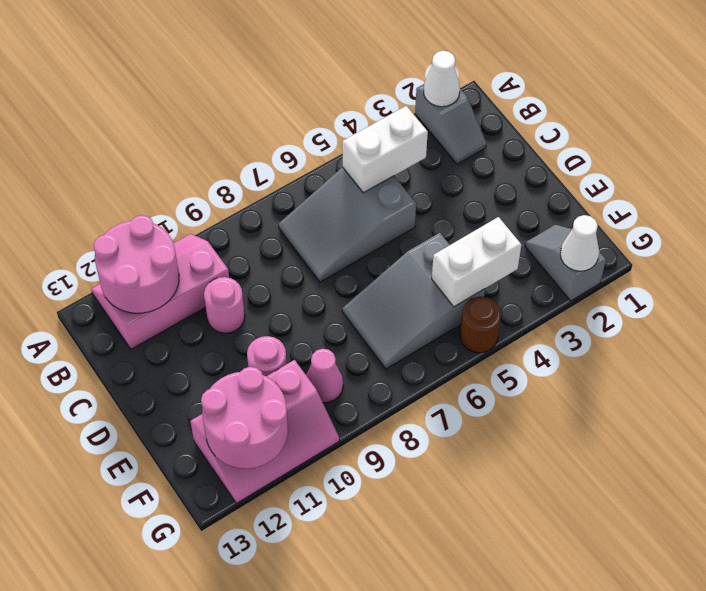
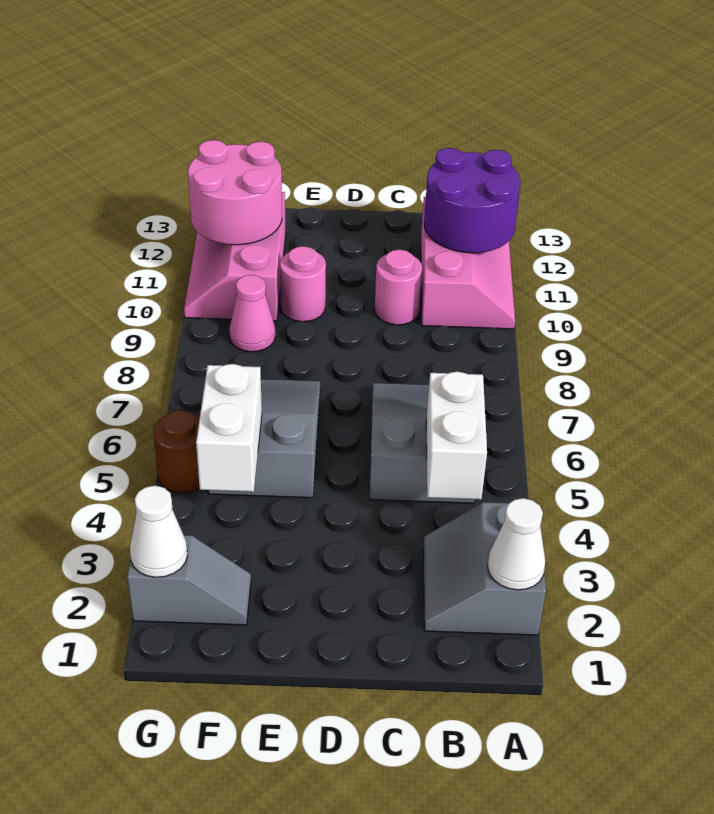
grey slope A2:B2 level 1 top A -> grey slope A2:B3 level 1 top A
pink round brick A11:B12 level 2 -> purple round brick A11:B12 level 2

